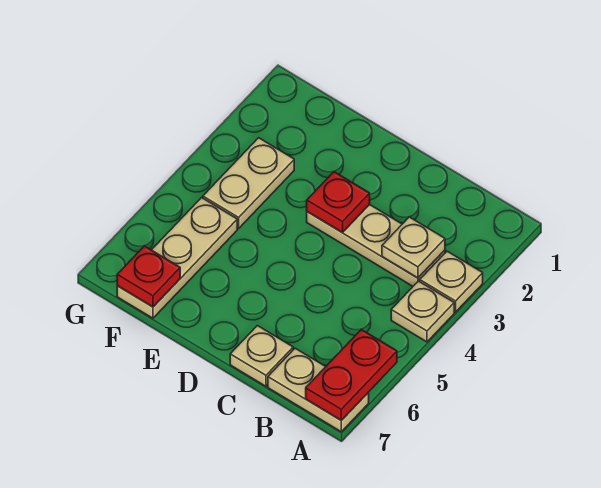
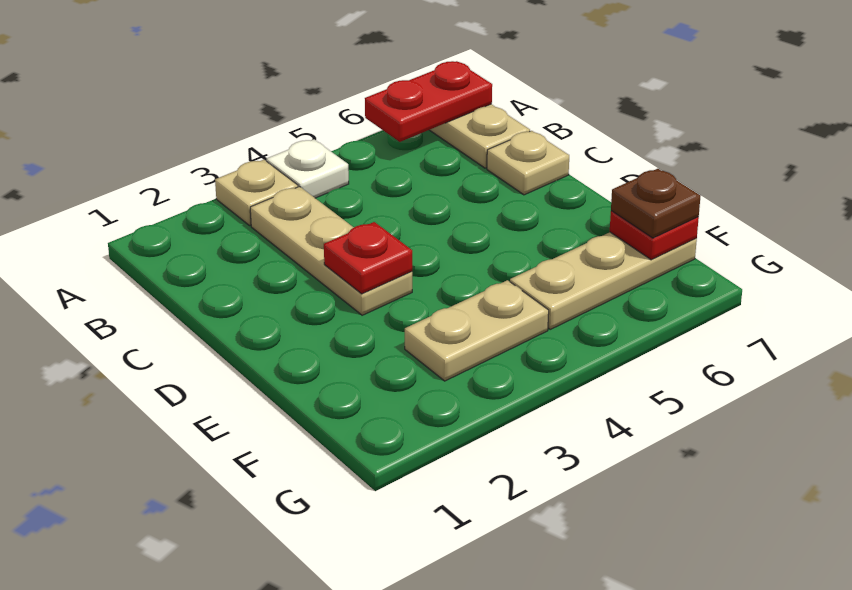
tan plate A4 level 1 -> white plate A4 level 1
tan plate B3 level 2 -> none
none -> brown plate F7 level 3

